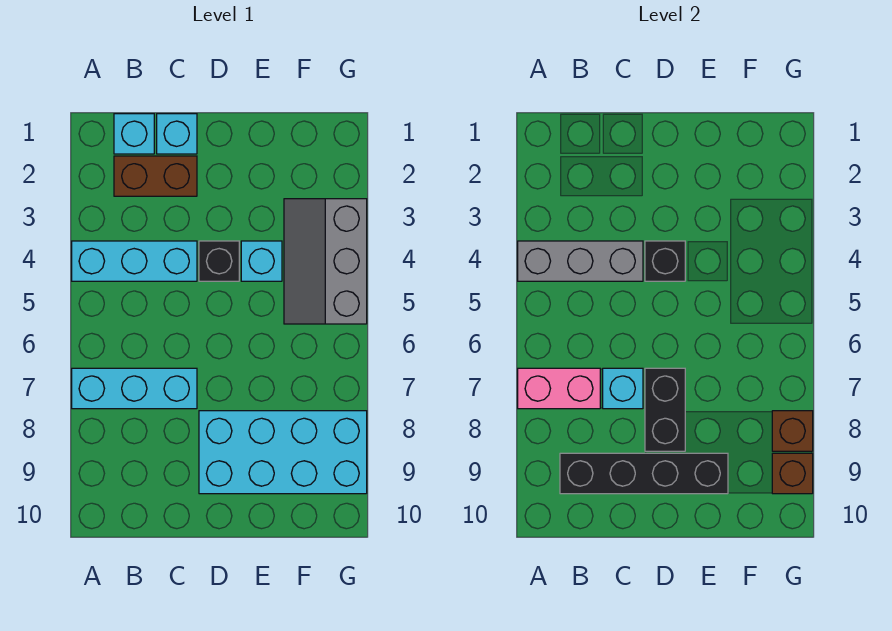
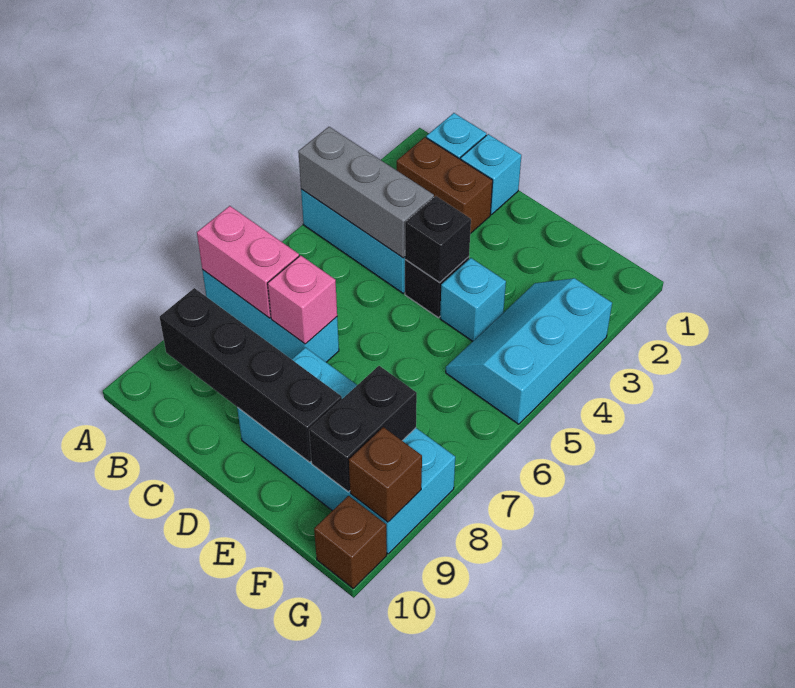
cyan brick C7 level 2 -> pink brick C7 level 2
black brick D7:D8 level 2 -> black brick F8:F9 level 2
grey slope F3:G5 level 1 top G -> cyan slope F3:G5 level 1 top G
brown brick G8 level 2 -> brown brick G10 level 1

